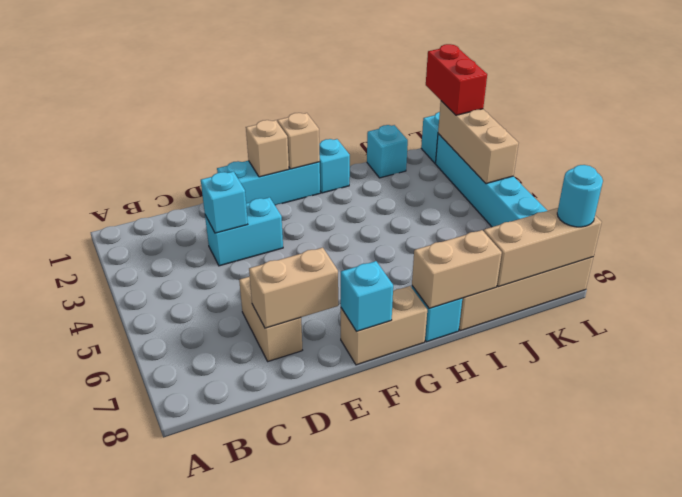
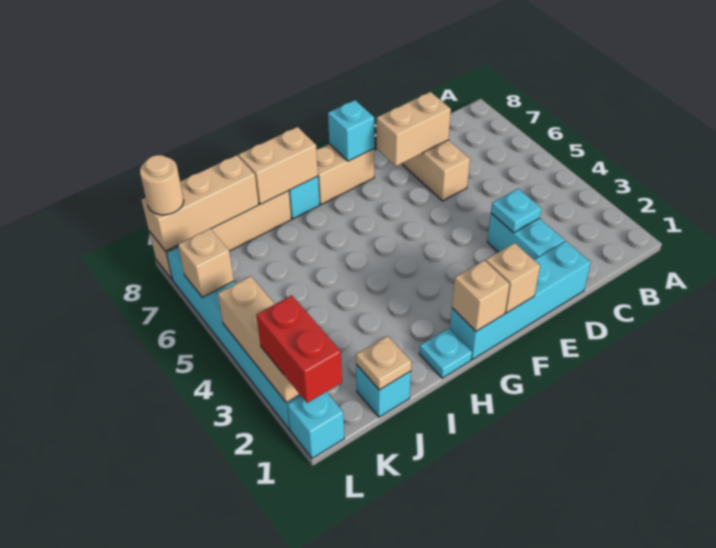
cyan brick D3:E3 level 1 -> cyan brick D2:D3 level 1
cyan brick D3 level 2 -> cyan plate D3 level 2
cyan brick E1:G1 level 1 -> cyan brick D1:G1 level 1
cyan brick H1 level 1 -> cyan plate H1 level 1
none -> tan plate J1 level 2
none -> tan brick L6 level 2
cyan round brick L8 level 3 -> tan round brick L8 level 3

